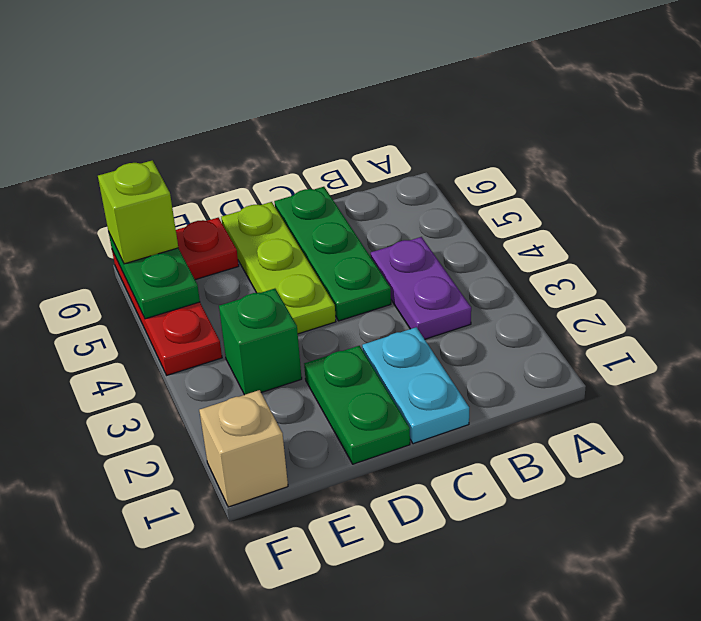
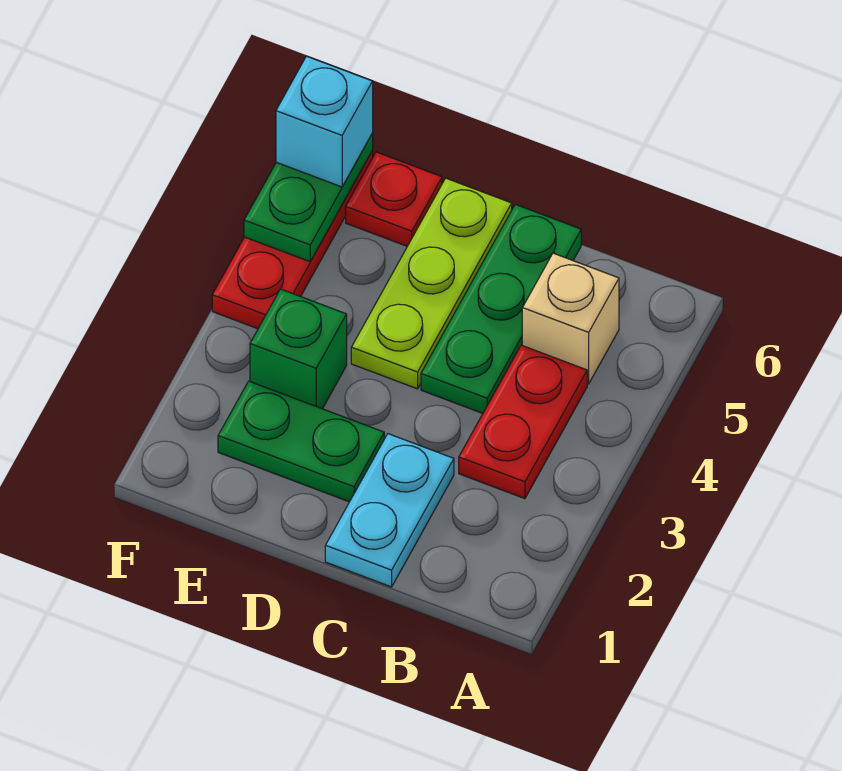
purple plate B3:B4 level 1 -> red plate B3:B4 level 1
green plate D1:D2 level 1 -> green plate D2:E2 level 1
tan brick F1 level 1 -> tan brick B5 level 1
lime brick F6 level 3 -> cyan brick F6 level 3

